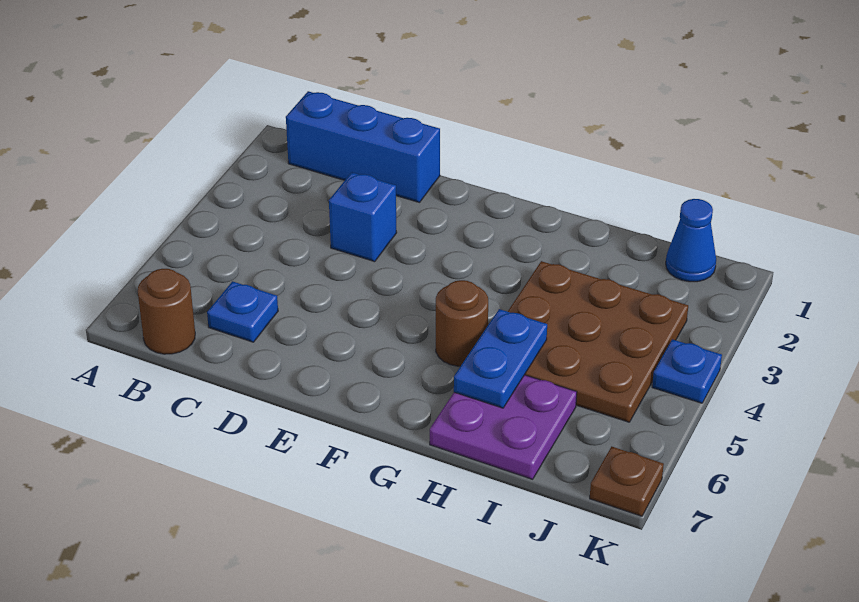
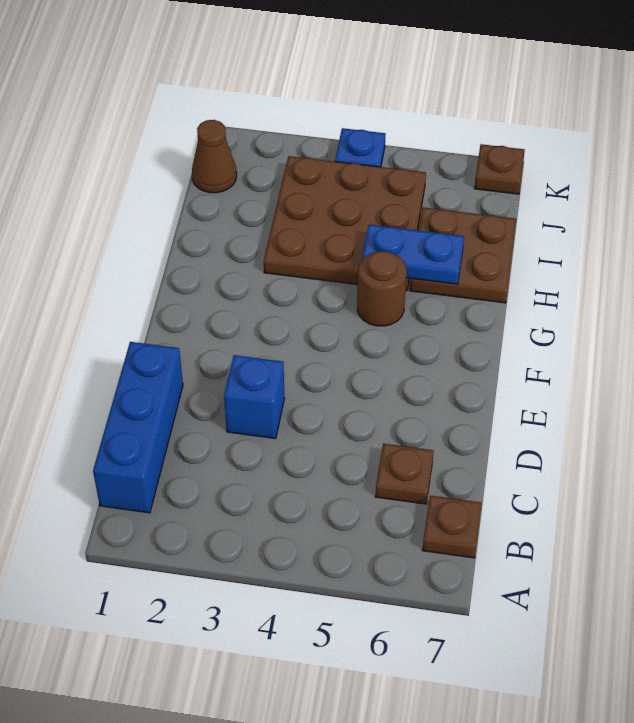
brown round brick B7 level 1 -> brown plate B7 level 1
blue plate C6 level 1 -> brown plate C6 level 1
purple plate H6:I7 level 1 -> brown plate H6:I7 level 1
blue cone J1 level 1 -> brown cone J1 level 1

